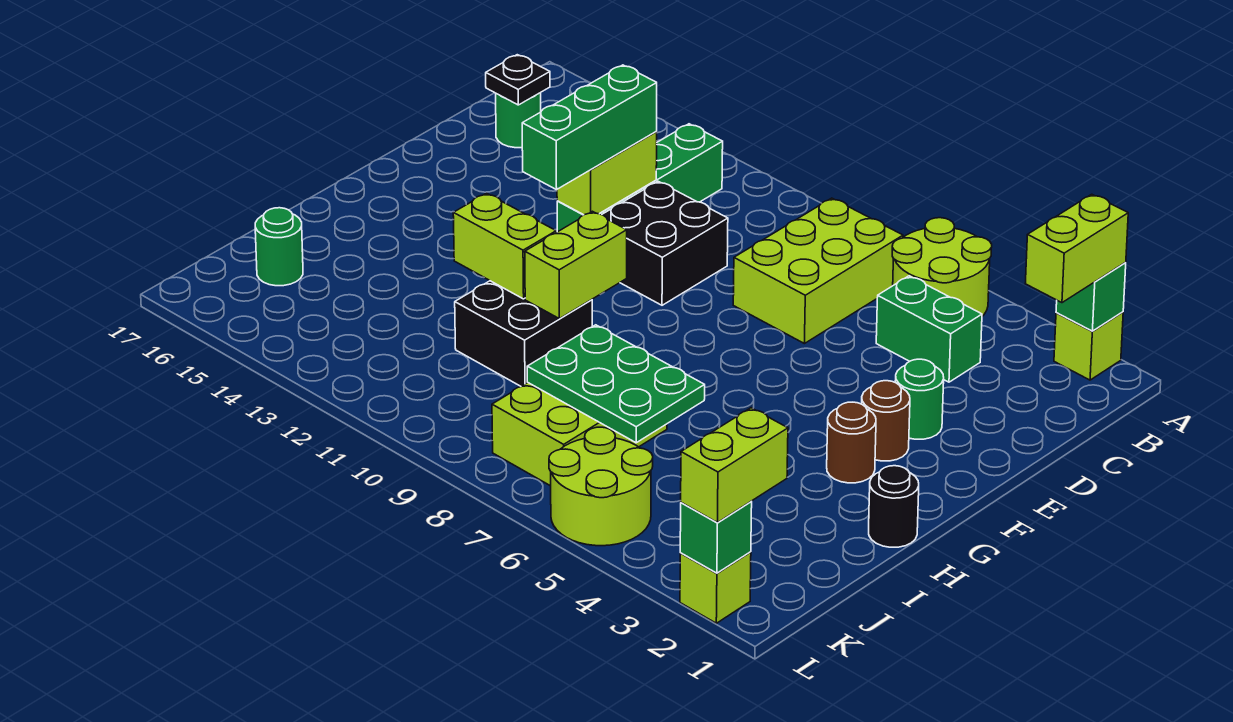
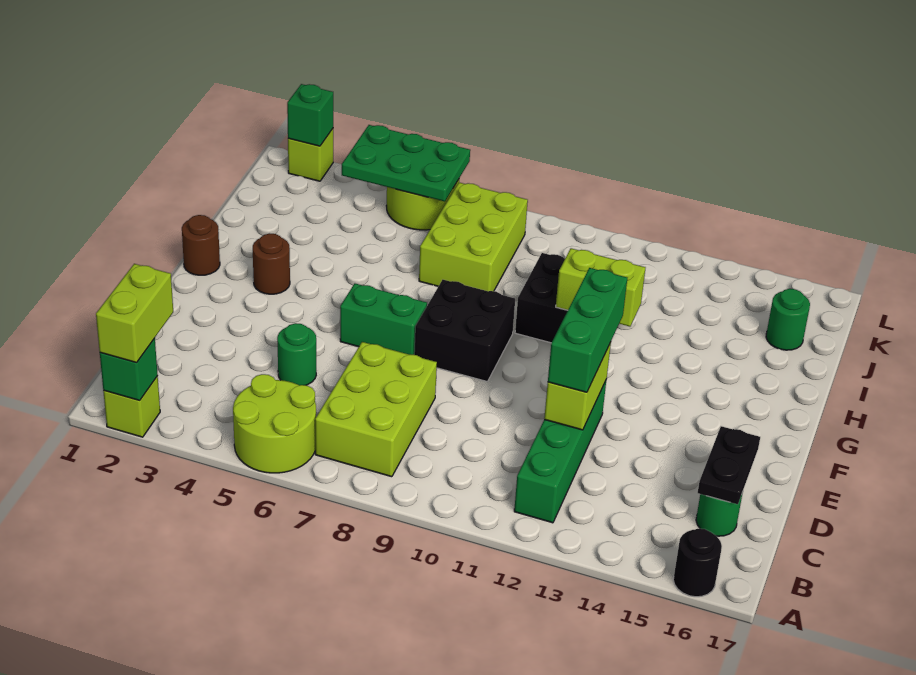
green brick C4:C5 level 1 -> green brick F6:F7 level 1
black plate C16 level 2 -> black plate C16:D16 level 2
black brick D10:E11 level 1 -> black brick F8:G9 level 1
green round brick E3 level 1 -> green round brick D5 level 1
brown round brick F3 level 1 -> brown round brick G1 level 1
lime brick G10:H10 level 2 -> none
black round brick H1 level 1 -> black round brick A16 level 1
green plate I6:J8 level 2 -> green plate K4:L6 level 2
lime brick K2:L2 level 3 -> none

